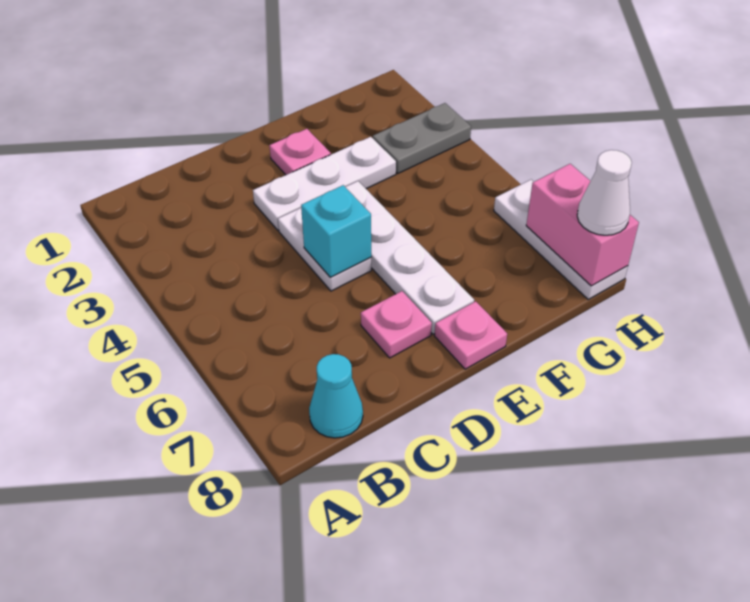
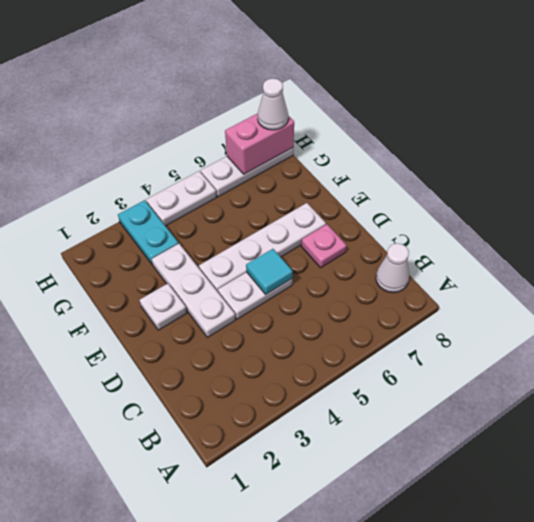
cyan cone B8 level 1 -> white cone B8 level 1
cyan brick D5 level 2 -> cyan tile D5 level 2
pink plate E2 level 1 -> white plate E2 level 1
pink plate E8 level 1 -> none
grey plate G3:H3 level 1 -> cyan plate G3:H3 level 1
none -> white plate H4:H5 level 1

